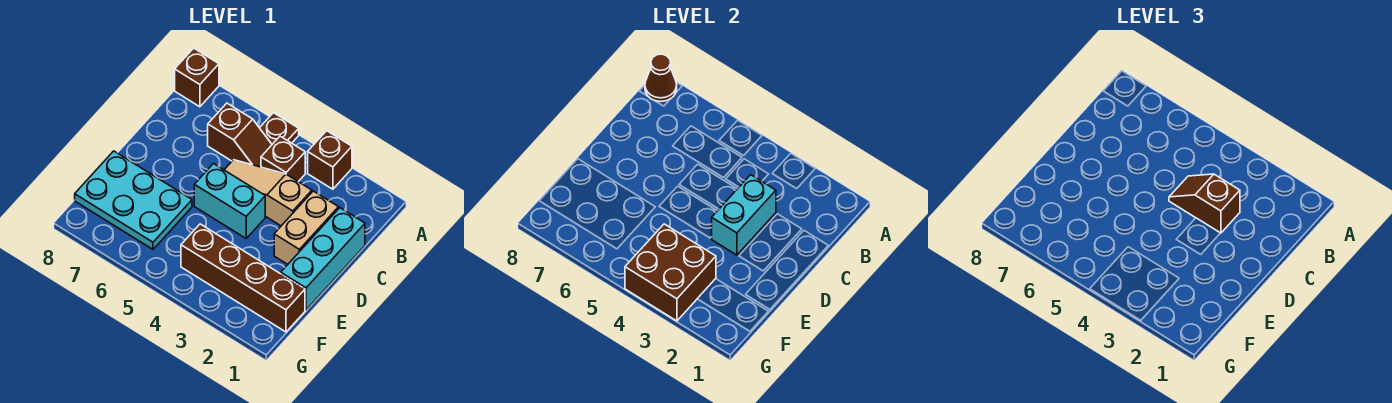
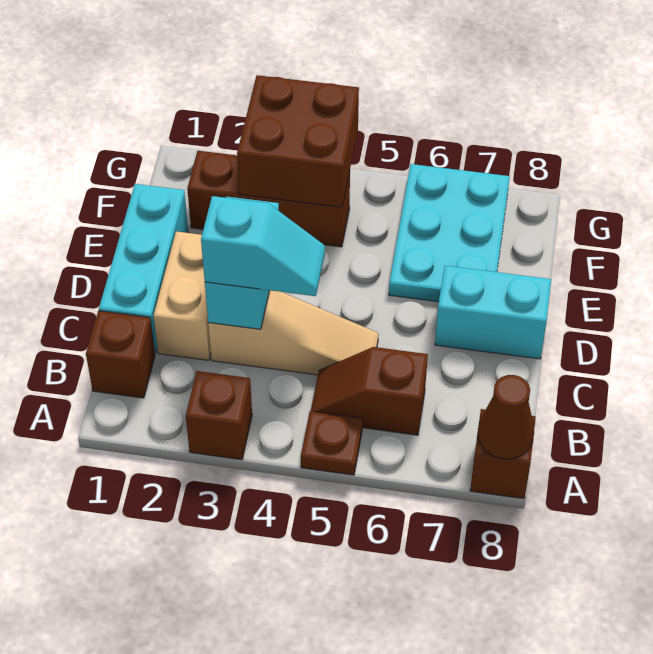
brown brick B4 level 1 -> brown brick B1 level 1
brown slope C3:C4 level 3 top 3 -> cyan slope C3:C4 level 3 top 3
cyan brick D4:D5 level 1 -> cyan brick D7:D8 level 1
cyan plate E6:F8 level 1 -> cyan plate E6:G7 level 1
brown brick F1:F4 level 1 -> brown brick F2:F4 level 1

